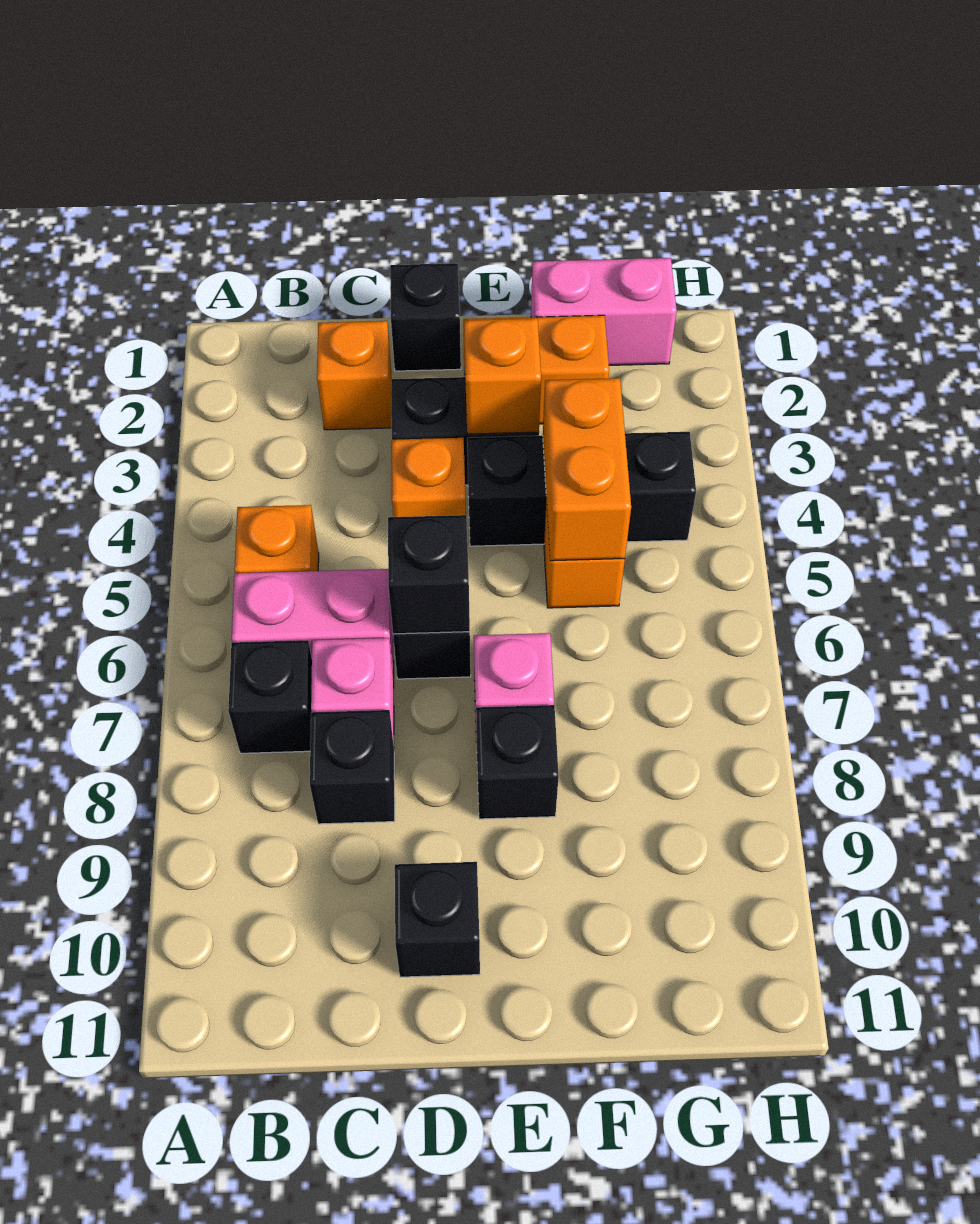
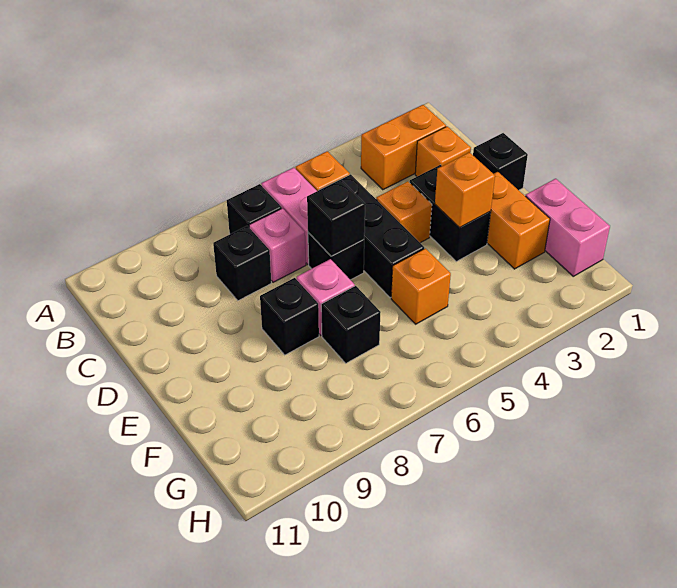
black brick D10 level 1 -> black brick F7 level 1
black brick E4:G4 level 1 -> black brick C5:E5 level 1
orange brick F4:F5 level 2 -> orange brick B2:B3 level 1

